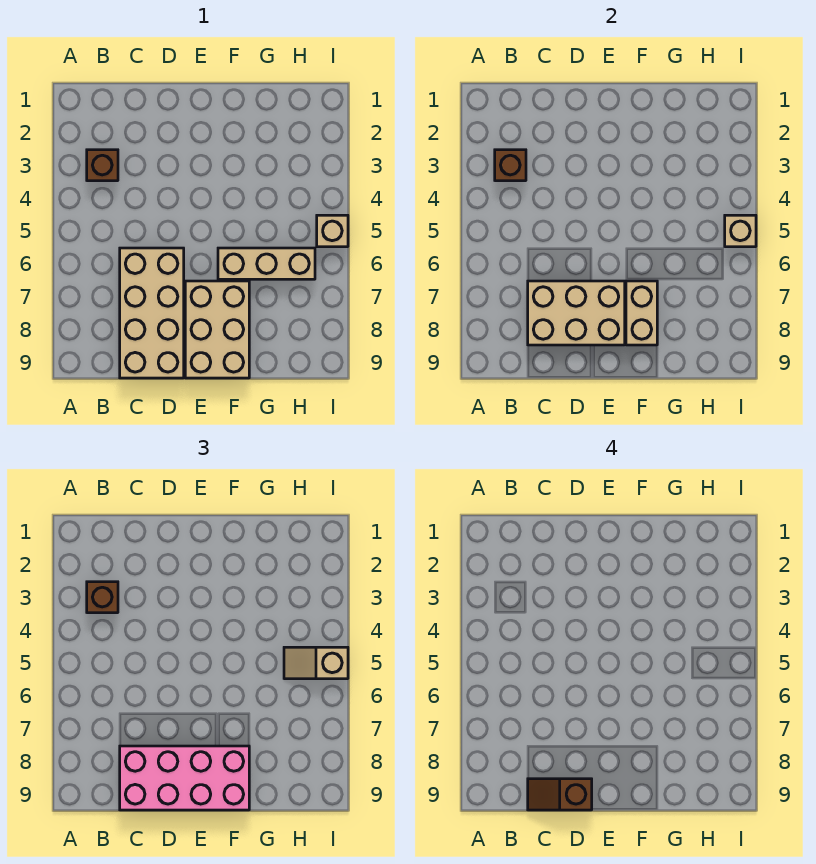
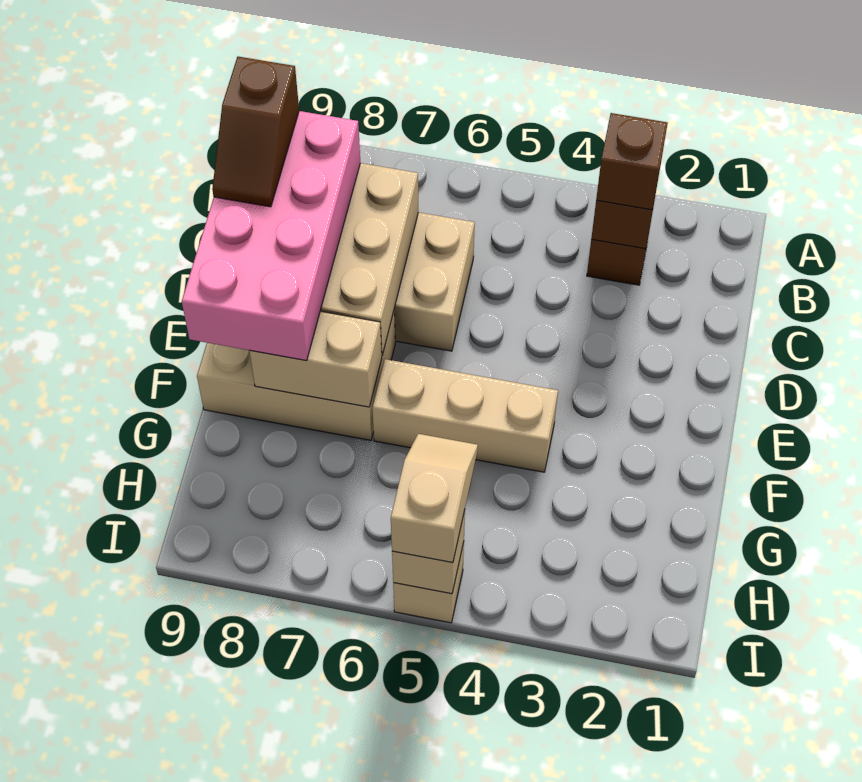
brown slope C9:D9 level 4 top D -> brown slope C9:D9 level 4 top C
tan brick F6:H6 level 1 -> tan brick F4:F6 level 1

